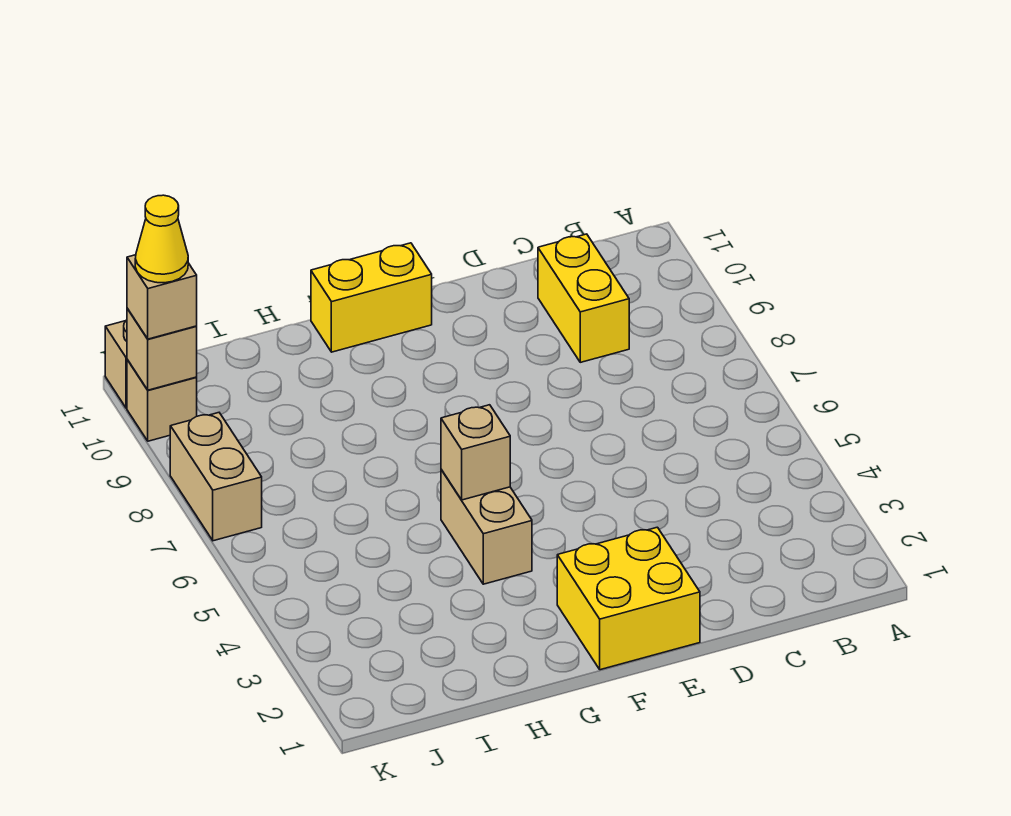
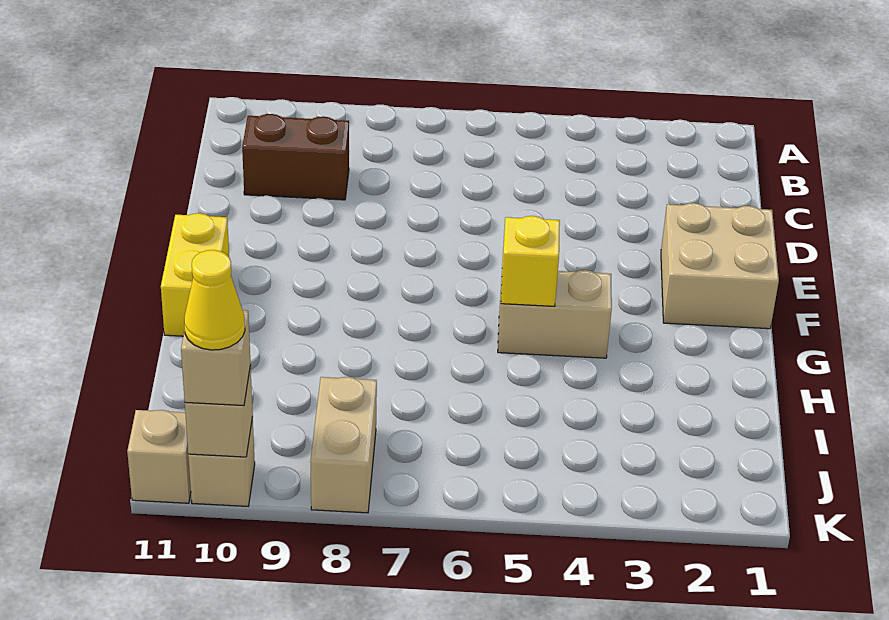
yellow brick C9:C10 level 1 -> brown brick C9:C10 level 1
yellow brick E1:F2 level 1 -> tan brick E1:F2 level 1
tan brick G5 level 2 -> yellow brick G5 level 2
tan brick K7:K8 level 1 -> tan brick J8:K8 level 1

